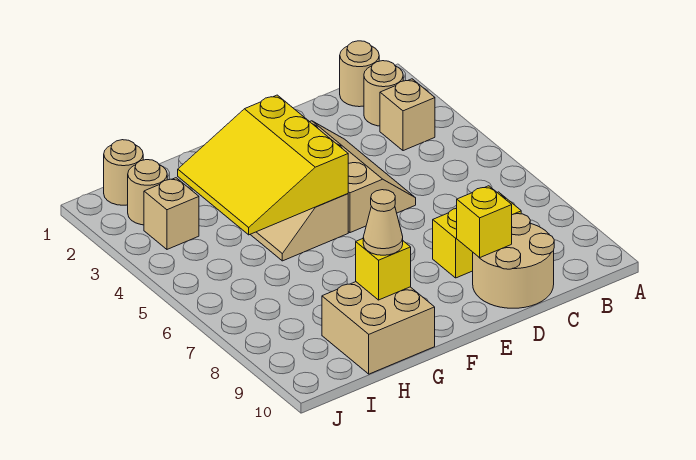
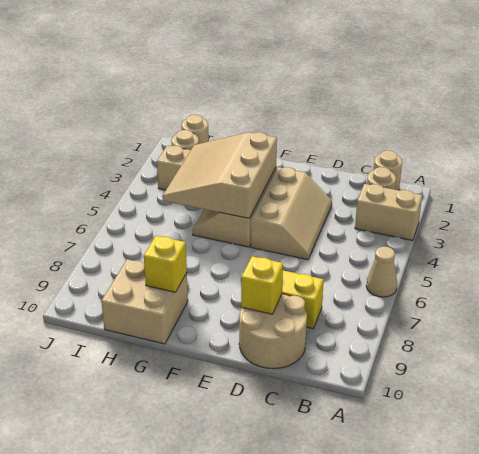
tan brick B3 level 1 -> tan brick A3:B3 level 1
yellow slope F3:H5 level 2 top F -> tan slope F3:H5 level 2 top F
tan cone G9 level 3 -> tan cone A6 level 1

